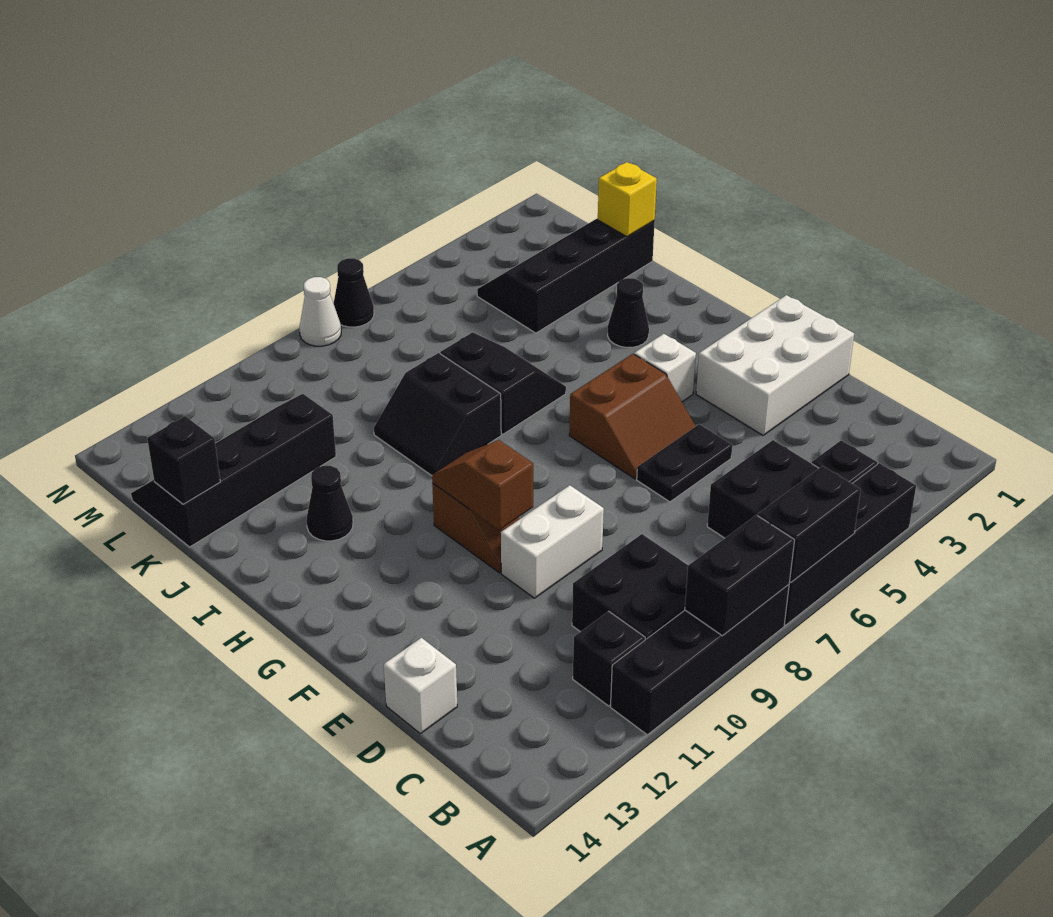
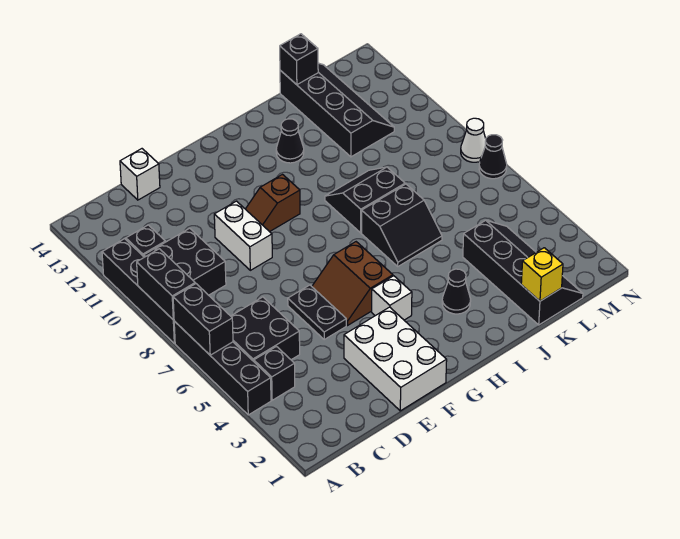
brown slope F10:G10 level 2 top F -> none

